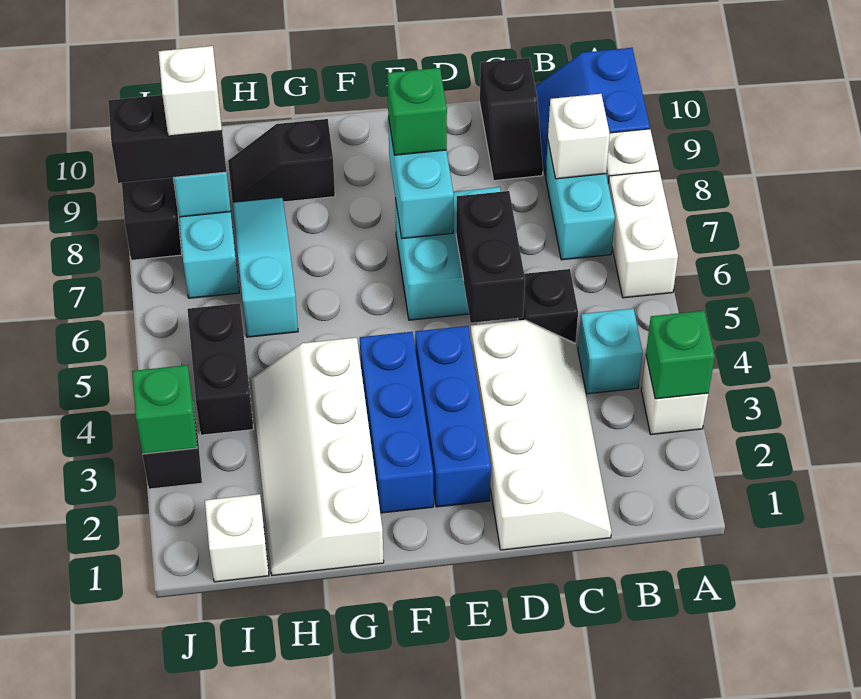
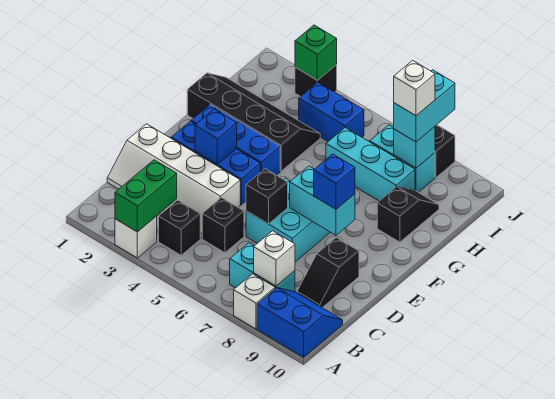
green brick A3 level 2 -> green brick A3:B3 level 2
white brick A6:A7 level 1 -> none
cyan brick B4 level 1 -> black brick B4 level 1
black slope C9:C10 level 1 top 10 -> black slope C9:D9 level 1 top D
black brick D5:D6 level 2 -> black brick D6 level 2
none -> blue brick E3 level 2
green brick E8 level 3 -> blue brick E8 level 3
white slope G1:H4 level 1 top G -> black slope G1:H4 level 1 top G
cyan slope H6:H8 level 1 top 6 -> cyan brick H6:H8 level 1
white brick I1 level 1 -> none
black brick I4:I5 level 1 -> blue brick I4:I5 level 1
black brick I8:J8 level 3 -> cyan brick I8:J8 level 3

